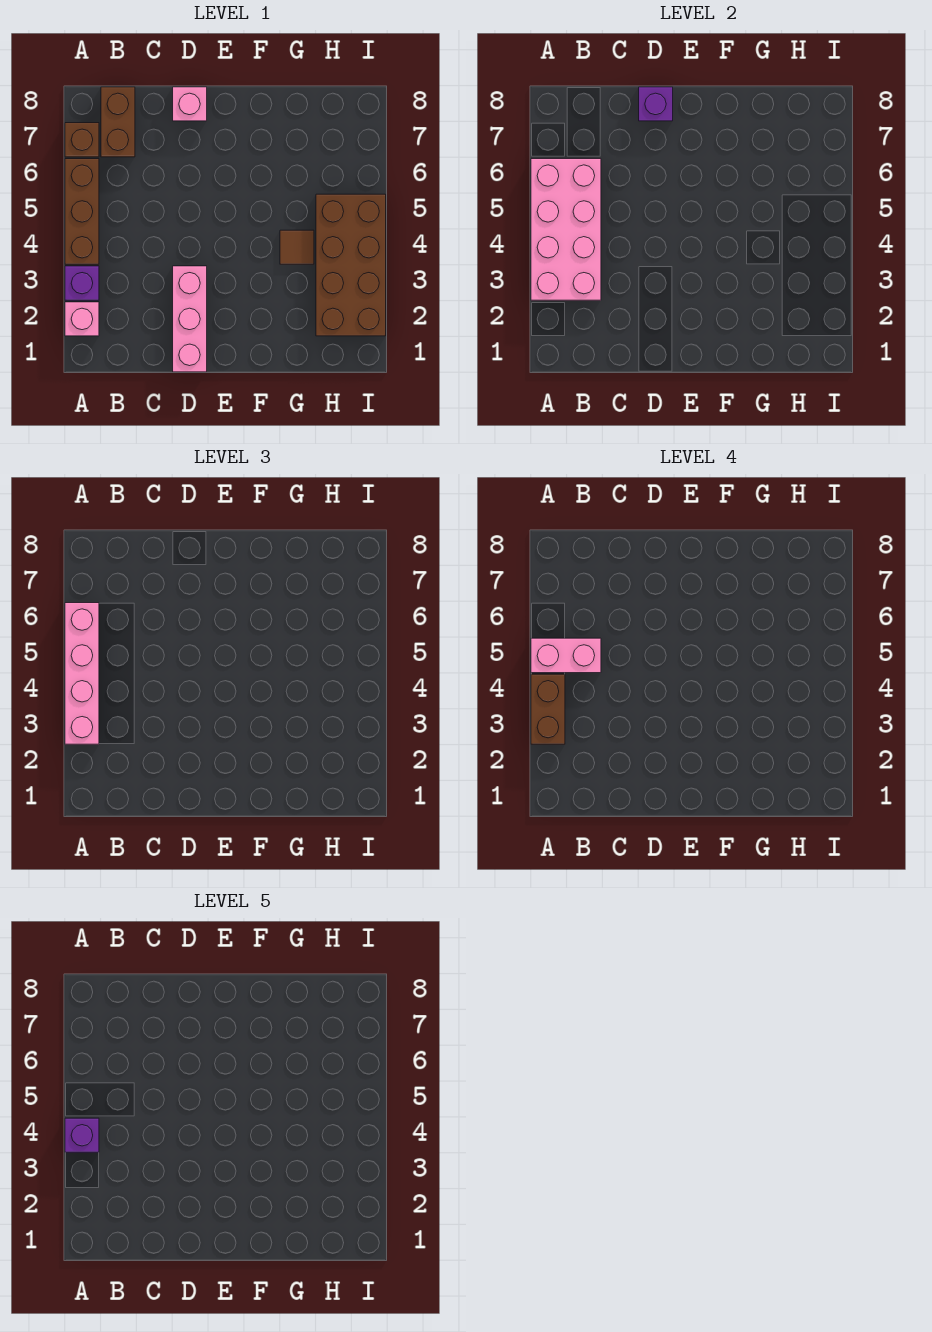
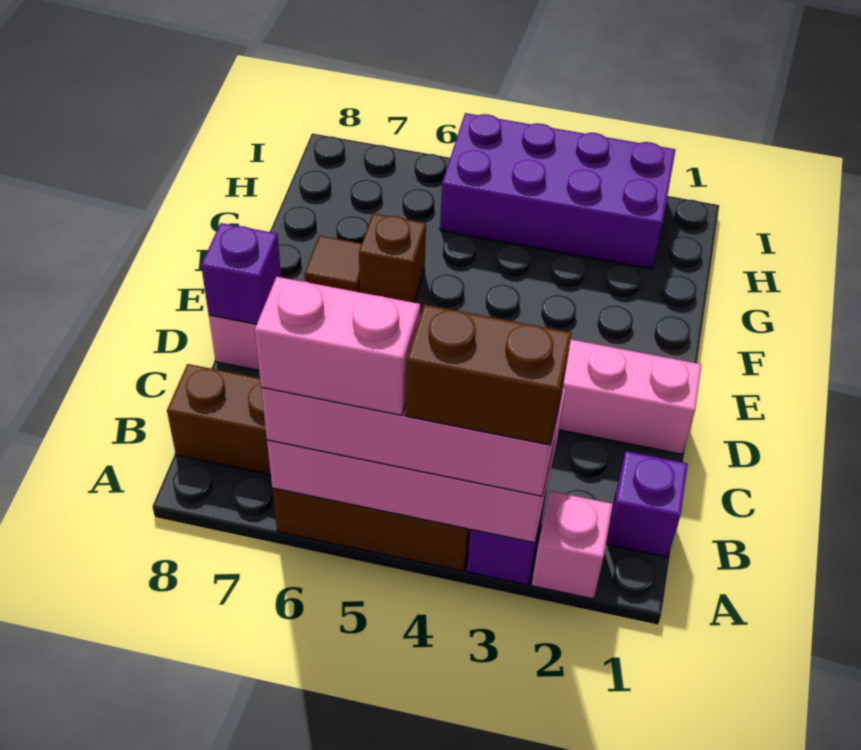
purple brick A4 level 5 -> purple brick B1 level 1
pink brick A5:B5 level 4 -> pink brick A5:A6 level 4
brown brick A7 level 1 -> brown brick F6 level 1
brown tile G4 level 1 -> brown tile F7 level 1
brown brick H2:I5 level 1 -> purple brick H2:I5 level 1

